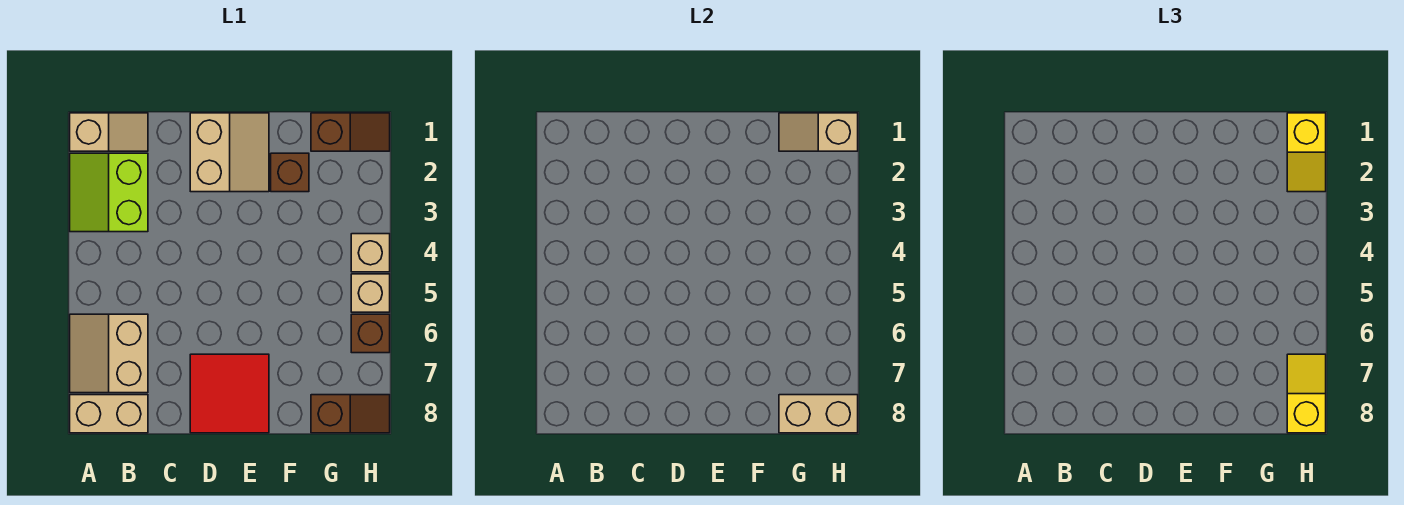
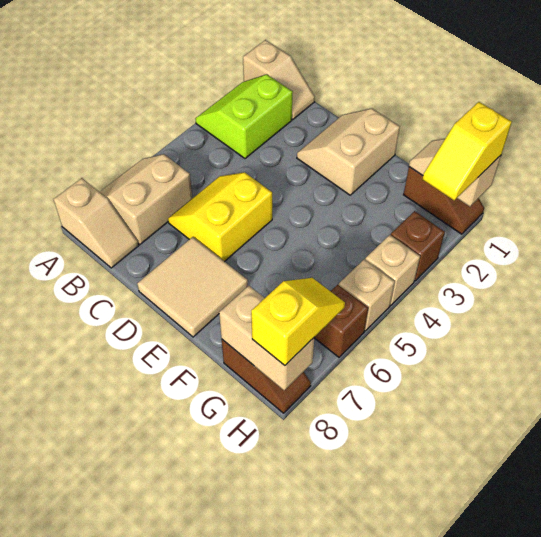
tan brick A8:B8 level 1 -> tan slope A8:B8 level 1 top A
none -> yellow slope C5:D6 level 1 top D
tan slope D1:E2 level 1 top D -> tan slope D1:E2 level 1 top E
red tile D7:E8 level 1 -> tan tile D7:E8 level 1
brown brick F2 level 1 -> brown brick H3 level 1

